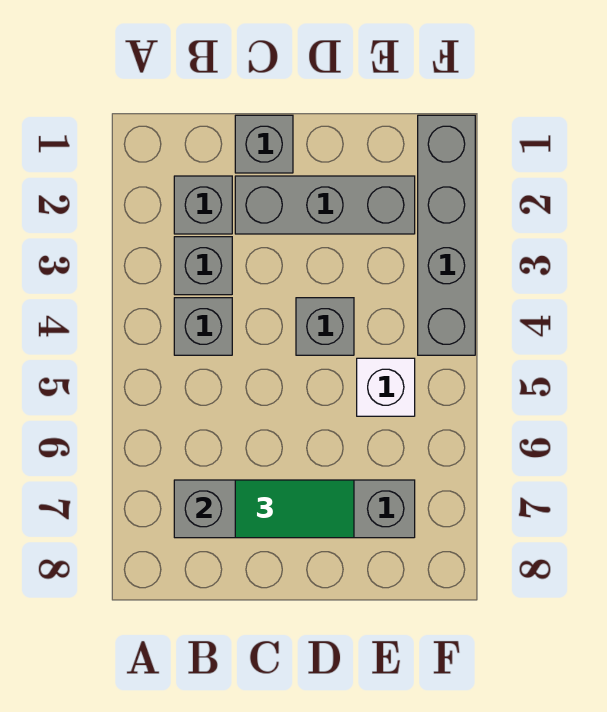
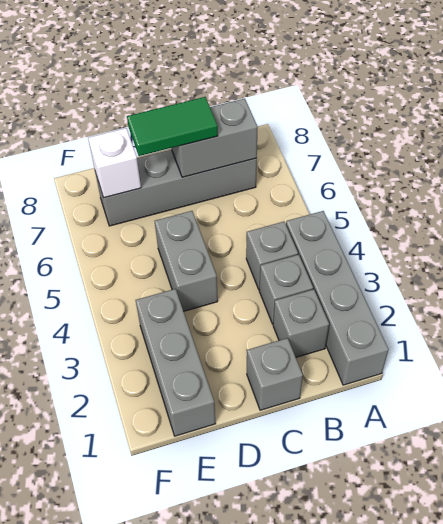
grey brick C2:E2 level 1 -> grey brick E1:E3 level 1
grey brick D4 level 1 -> grey brick D4:D5 level 1
white brick E5 level 1 -> white brick E7 level 2
grey brick F1:F4 level 1 -> grey brick A1:A4 level 1

